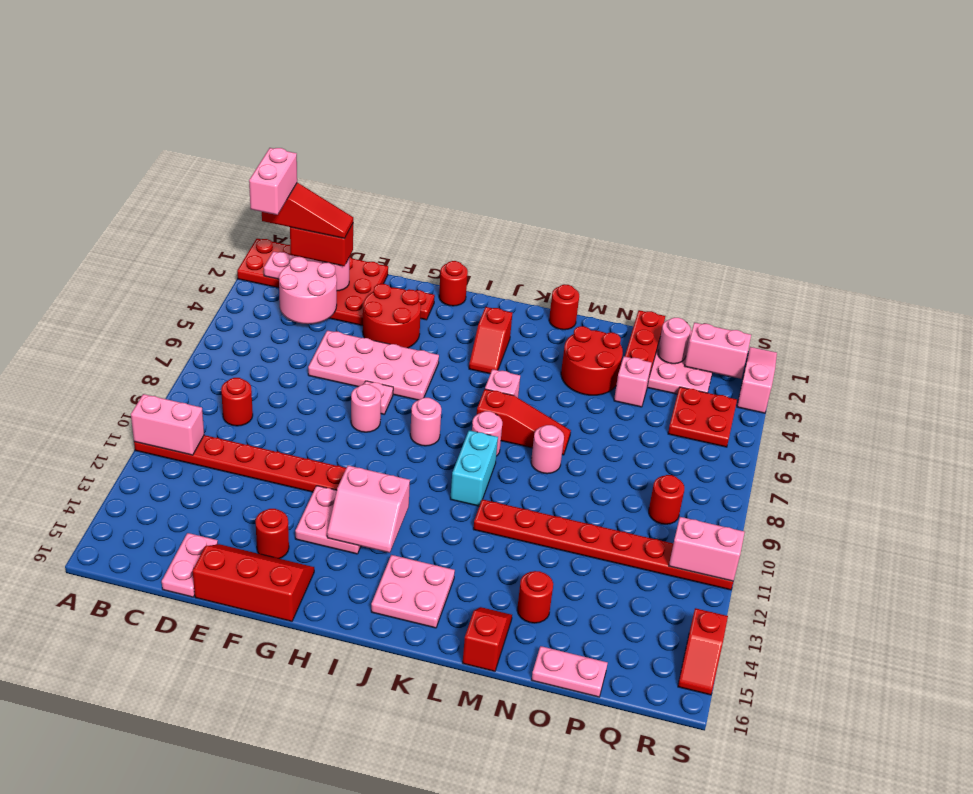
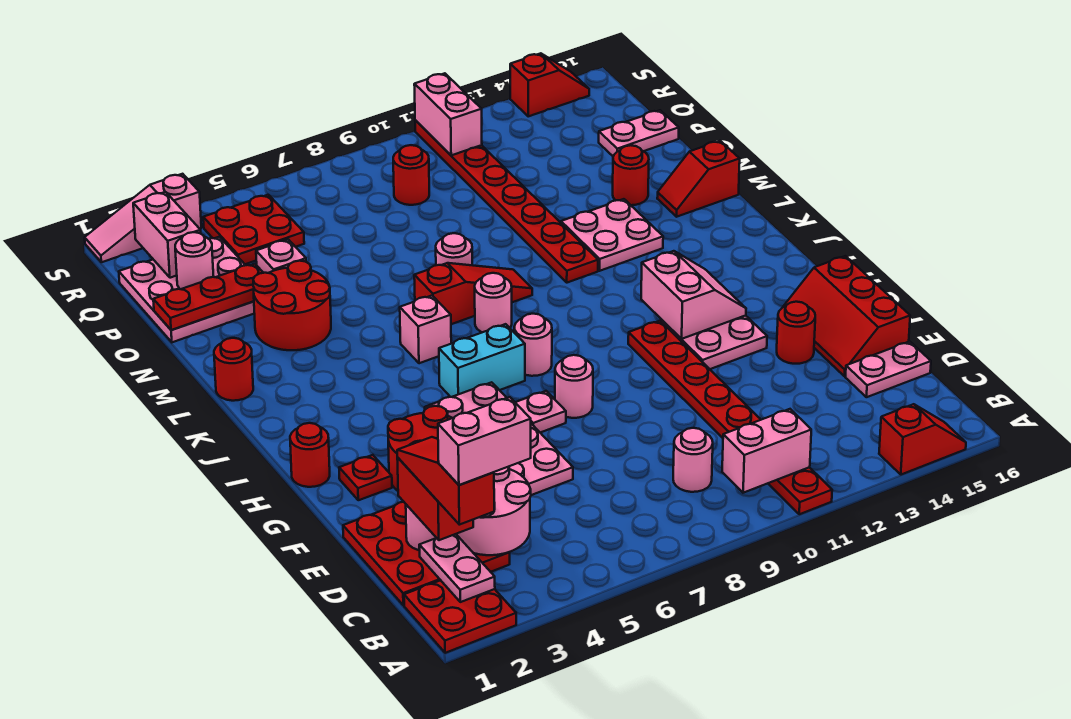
pink brick A11:B11 level 2 -> pink brick B10:B11 level 2
red round brick C9 level 1 -> pink round brick C9 level 1
red slope J3:J4 level 1 top 3 -> red slope A14:A15 level 1 top 14
pink plate J14:K15 level 1 -> pink plate L12:M13 level 1
red slope K7:M7 level 1 top K -> red slope L7:L9 level 1 top 7
cyan brick K9:K10 level 1 -> cyan brick I6:I7 level 1
pink plate O16:P16 level 1 -> pink plate P15:P16 level 1

